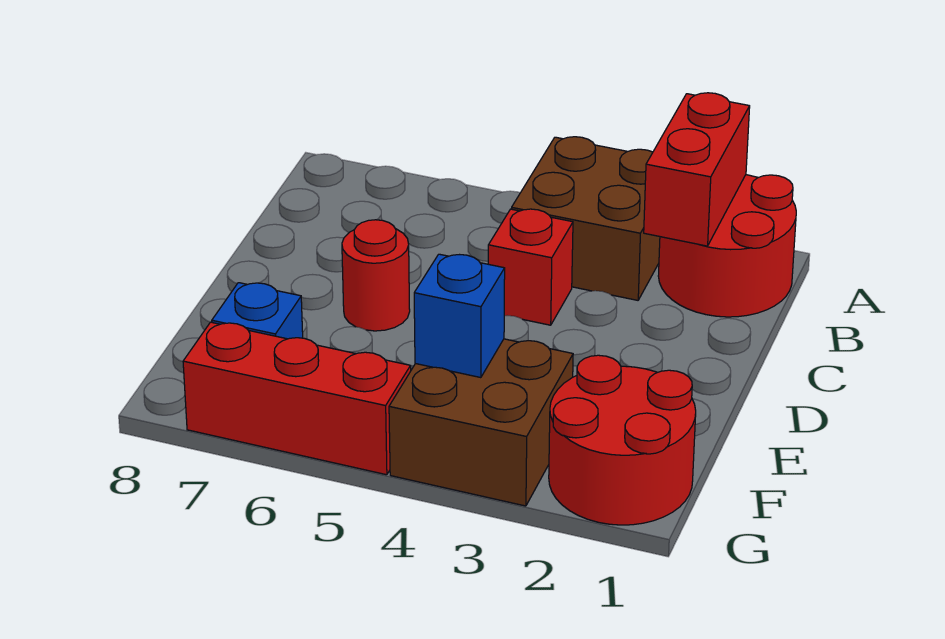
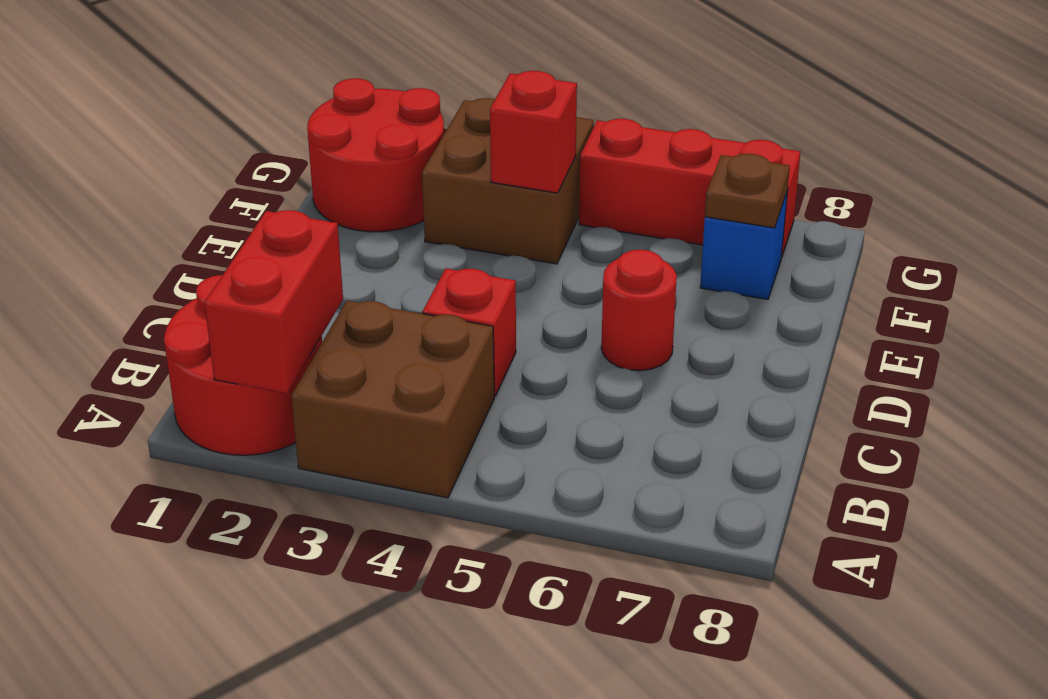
blue brick F4 level 2 -> red brick F4 level 2
none -> brown plate F7 level 2

